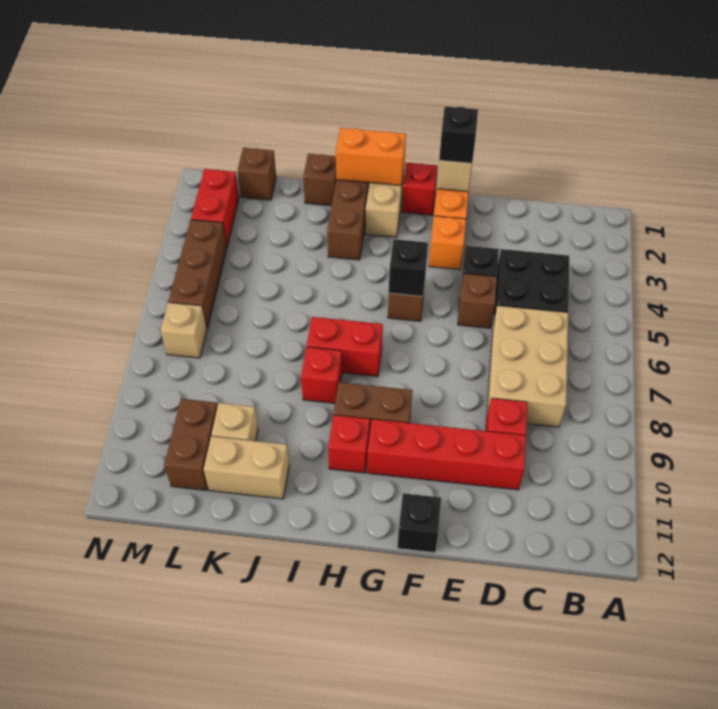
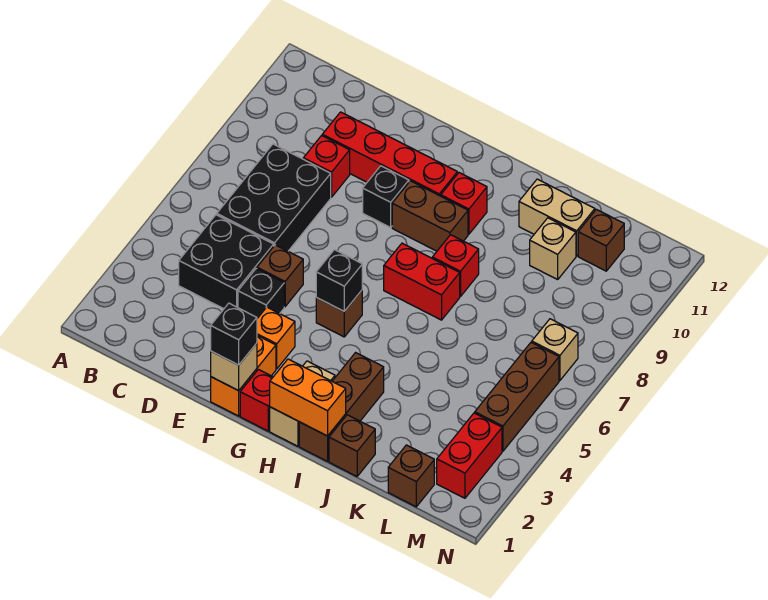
tan brick C6:D8 level 1 -> black brick C6:D8 level 1
black brick F12 level 1 -> black brick F9 level 1
brown brick L10:L11 level 1 -> brown brick L11 level 1

